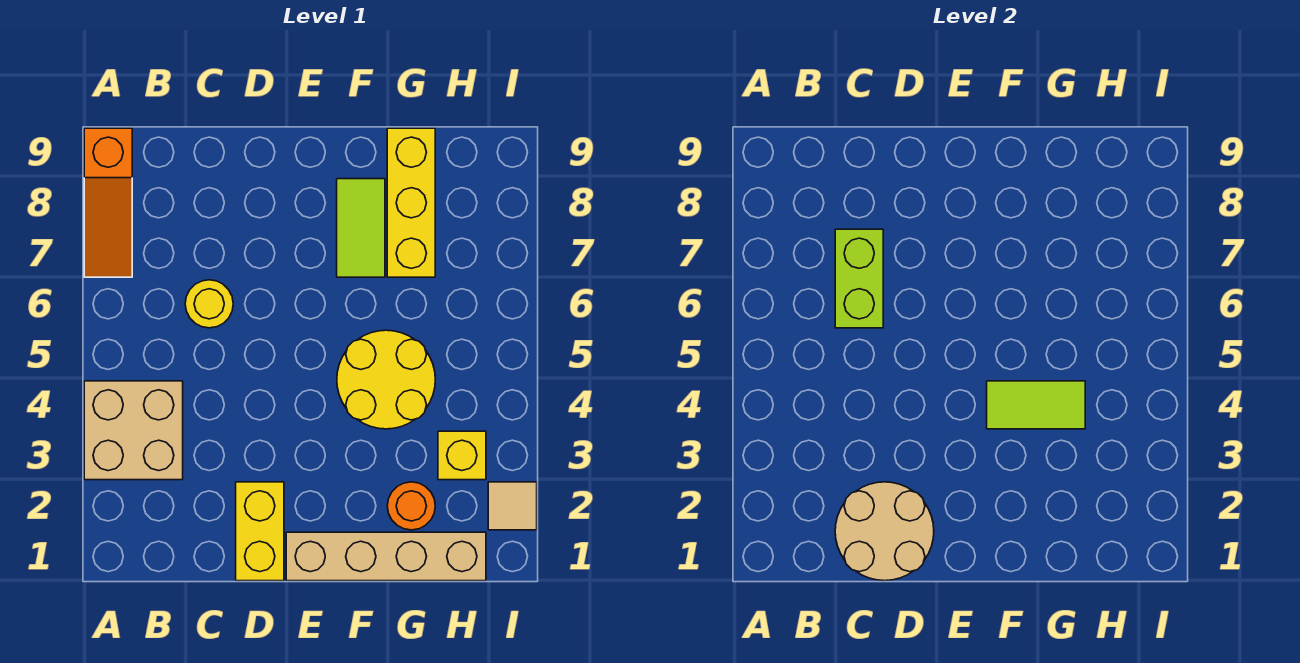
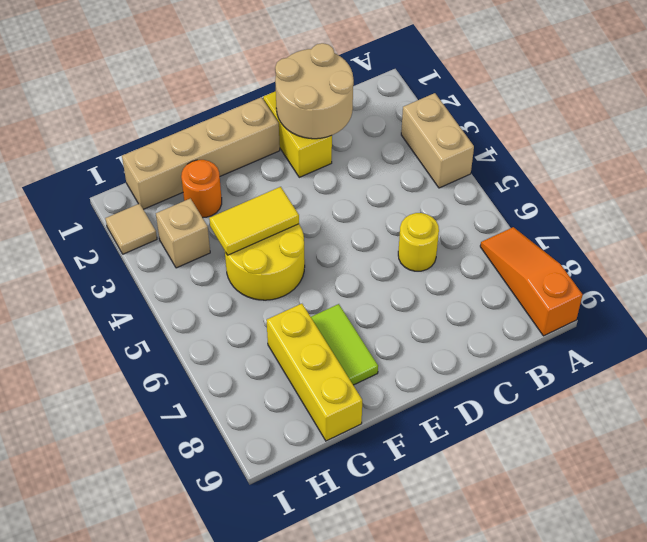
tan brick A3:B4 level 1 -> tan brick A3:A4 level 1
lime brick C6:C7 level 2 -> none
lime tile F4:G4 level 2 -> yellow tile F4:G4 level 2
yellow brick H3 level 1 -> tan brick H3 level 1

